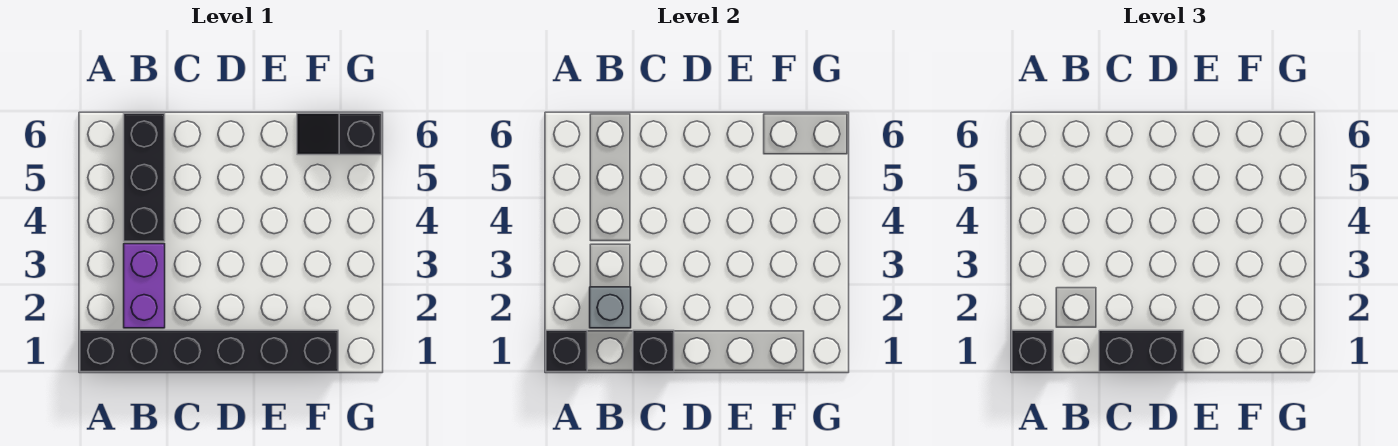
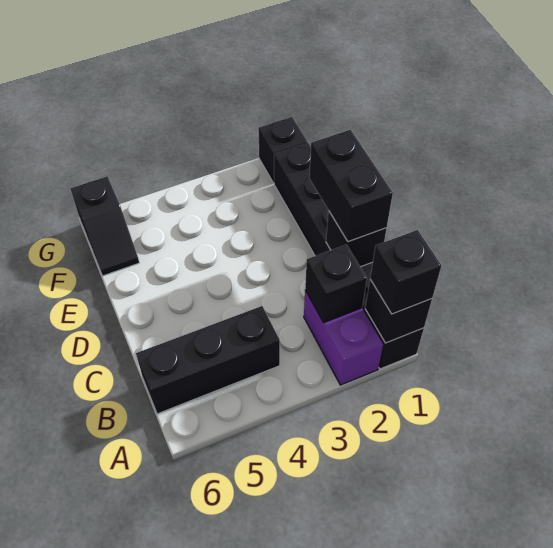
purple brick B2:B3 level 1 -> purple brick A2:B2 level 1
grey brick B2 level 2 -> black brick B2 level 2
none -> black brick G1 level 1

